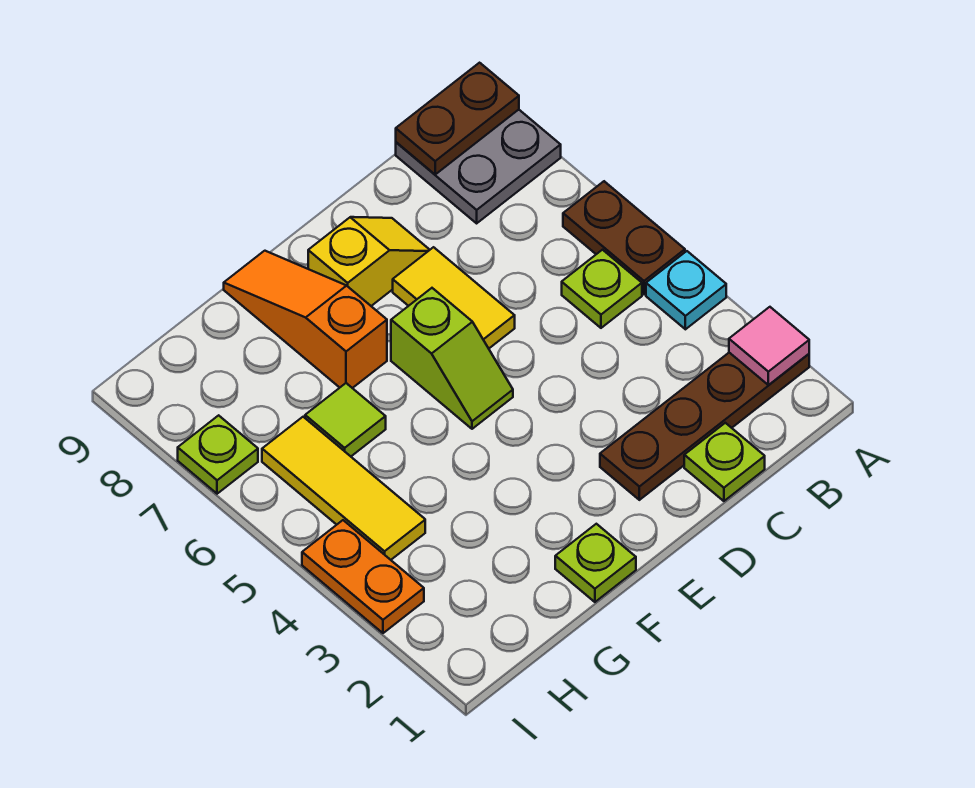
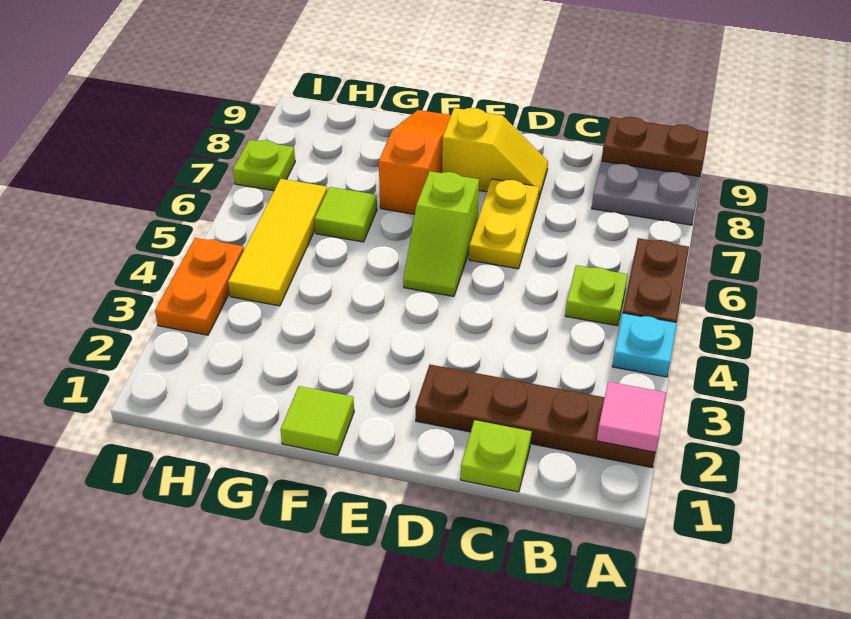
yellow tile D6:D7 level 1 -> yellow plate D6:D7 level 1
lime plate F1 level 1 -> lime tile F1 level 1

